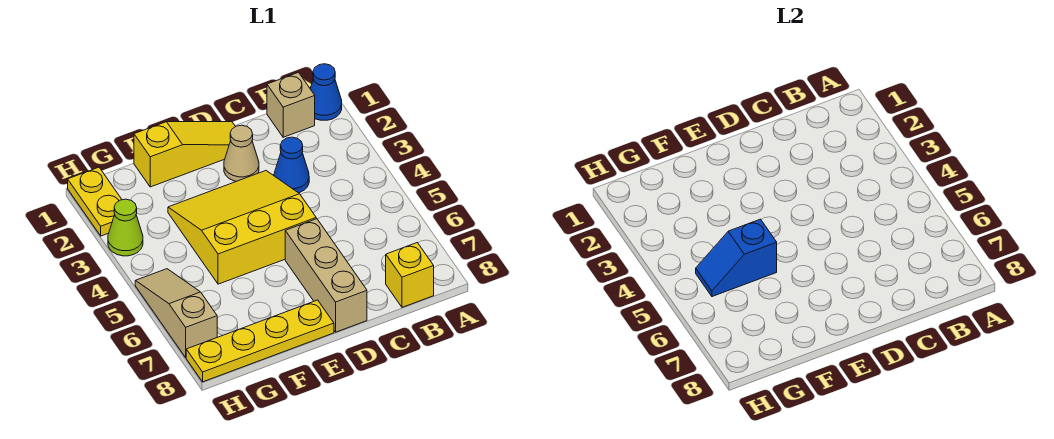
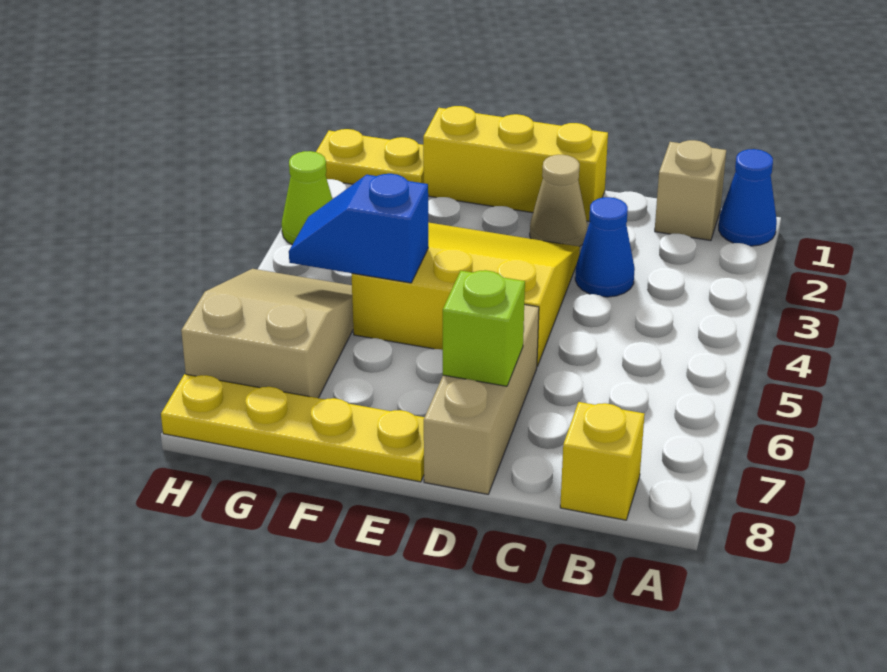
yellow slope D1:F1 level 1 top F -> yellow brick D1:F1 level 1
none -> lime brick D7 level 2
yellow plate H1:H2 level 1 -> yellow plate G1:H1 level 1
tan slope H5:H7 level 1 top 7 -> tan slope G5:H7 level 1 top 7

